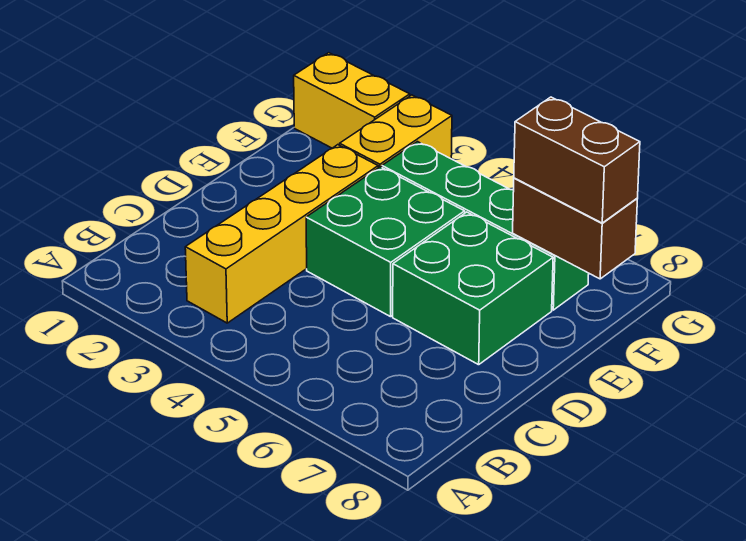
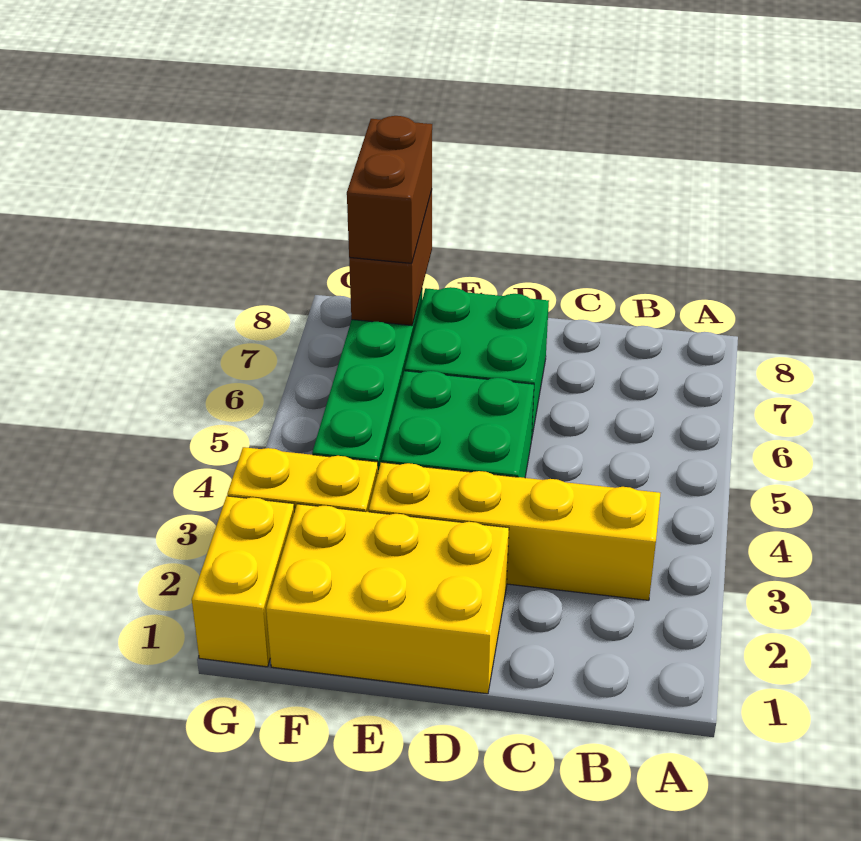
none -> yellow brick D1:F2 level 1

